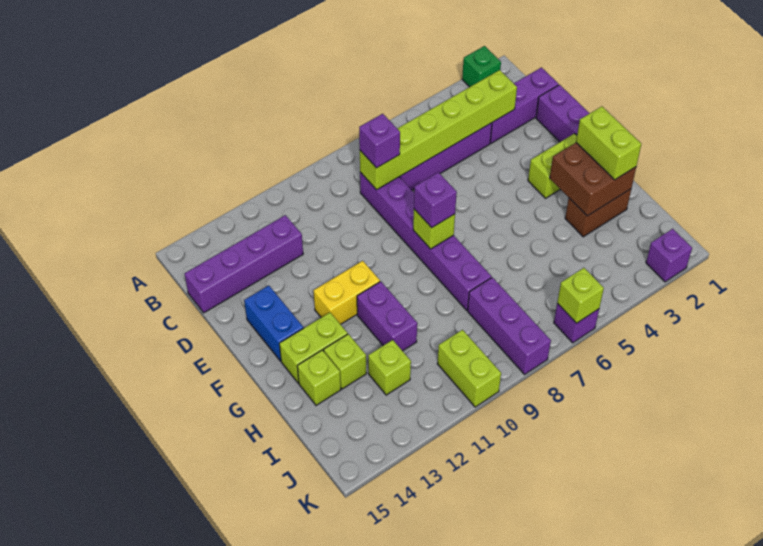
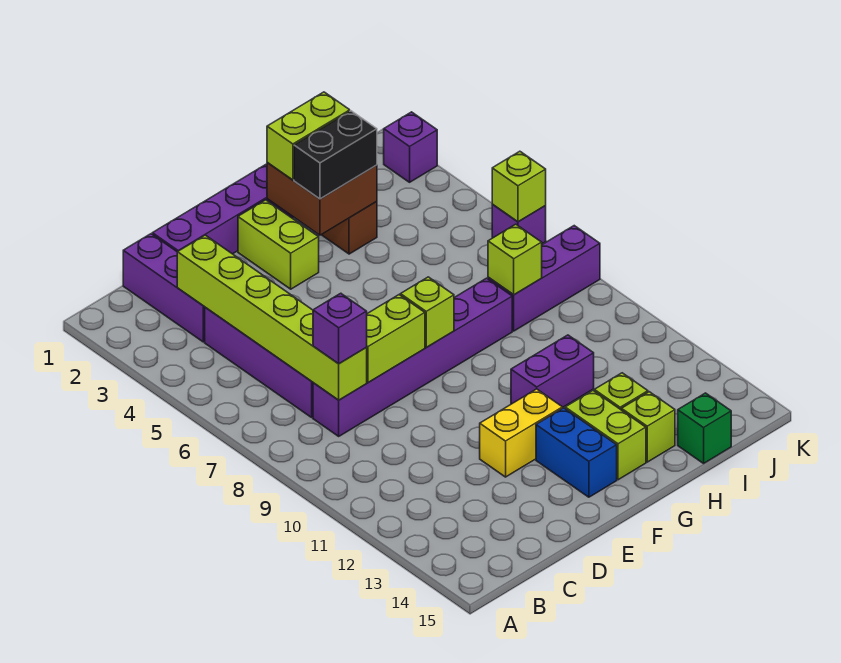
green brick A2 level 1 -> green brick I15 level 1
purple brick C12:C15 level 1 -> none
blue brick E14:F14 level 1 -> blue brick F13:F14 level 1
purple brick F8 level 3 -> none
yellow brick F11:F12 level 1 -> yellow brick E12:F12 level 1
none -> black brick G3:H3 level 3
lime brick I12 level 1 -> lime brick I8 level 2
lime brick J10:K10 level 1 -> lime brick D8:E8 level 2

